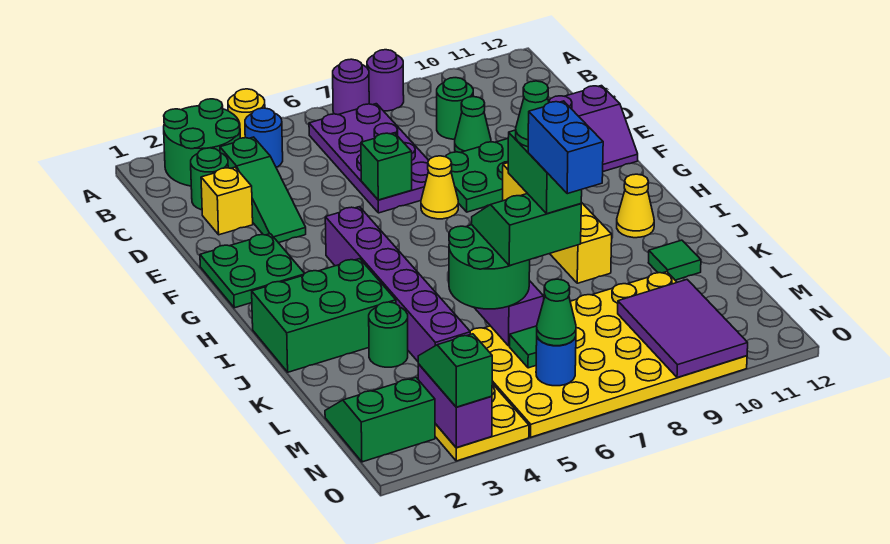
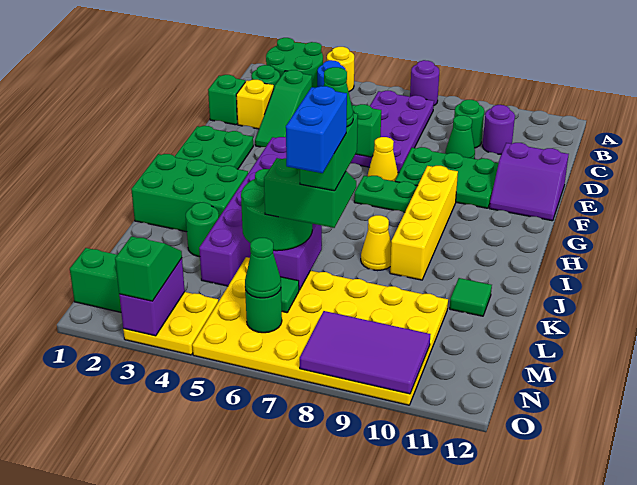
purple round brick A8 level 1 -> purple round brick C10 level 1
none -> green brick D1 level 1
none -> green plate G7:G8 level 1
yellow cone I11 level 1 -> yellow cone J8 level 1
purple tile M9:O10 level 2 -> purple tile N8:O10 level 2
blue round brick N6 level 2 -> green round brick N6 level 2

